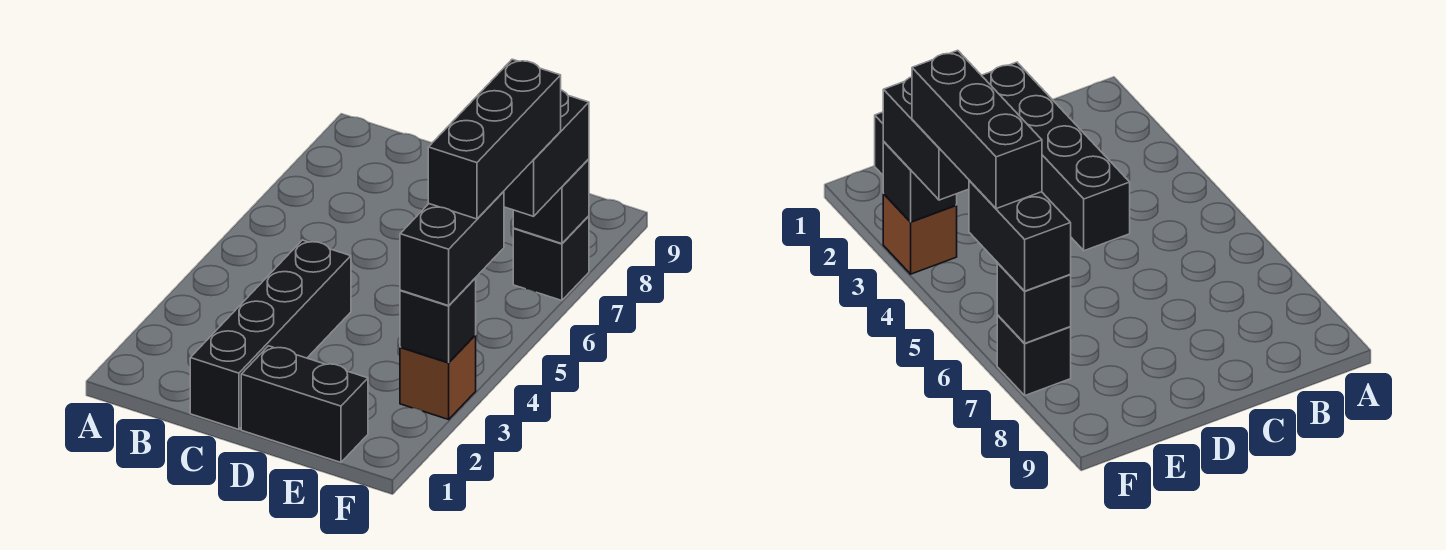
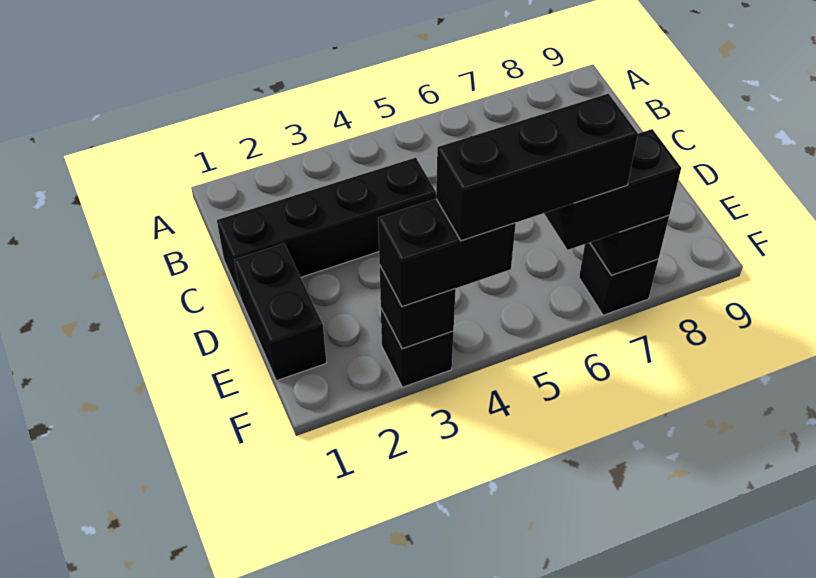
brown brick F3 level 1 -> black brick F3 level 1

